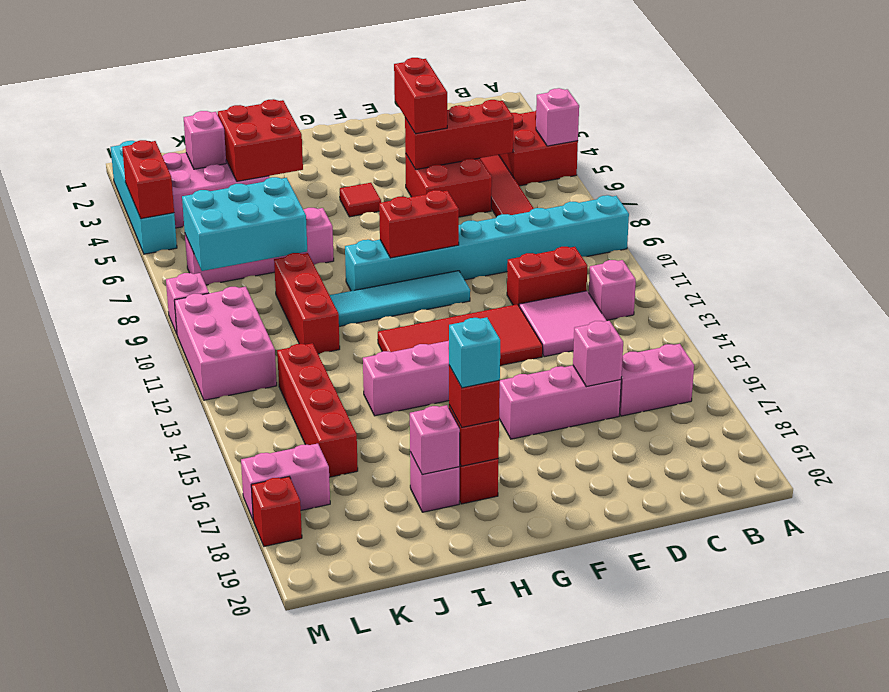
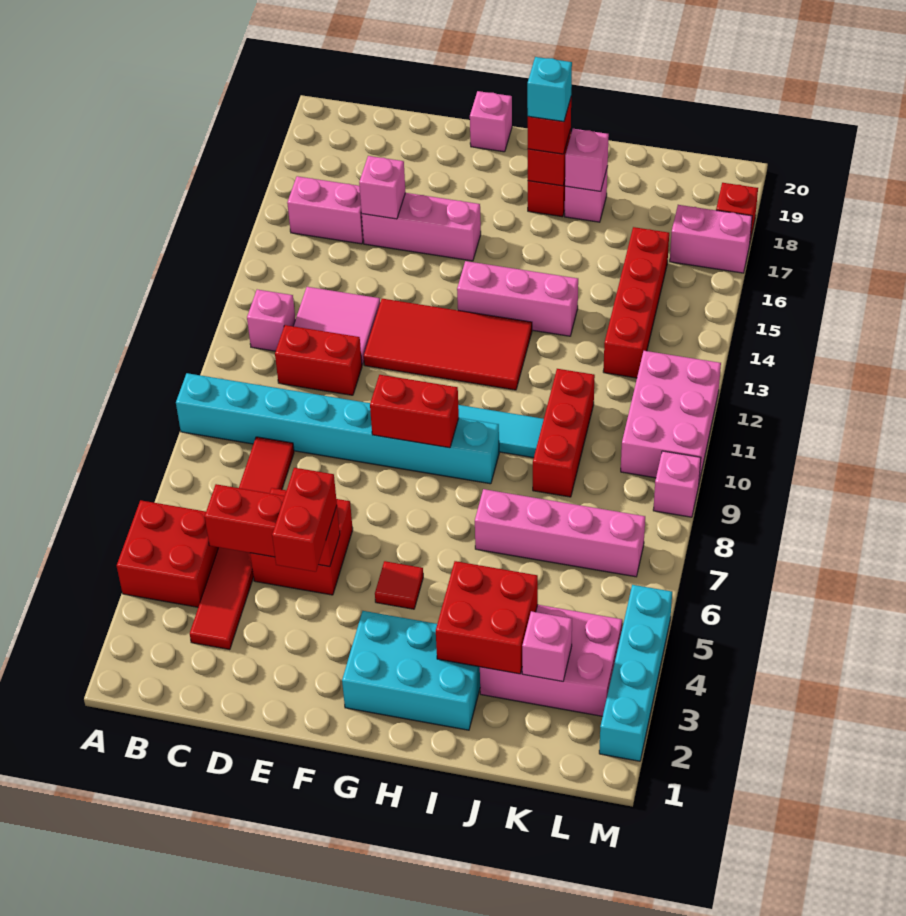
pink brick A5 level 2 -> pink brick F20 level 1
cyan brick J7:L8 level 2 -> cyan brick G2:I3 level 1
red brick M4:M5 level 2 -> none

